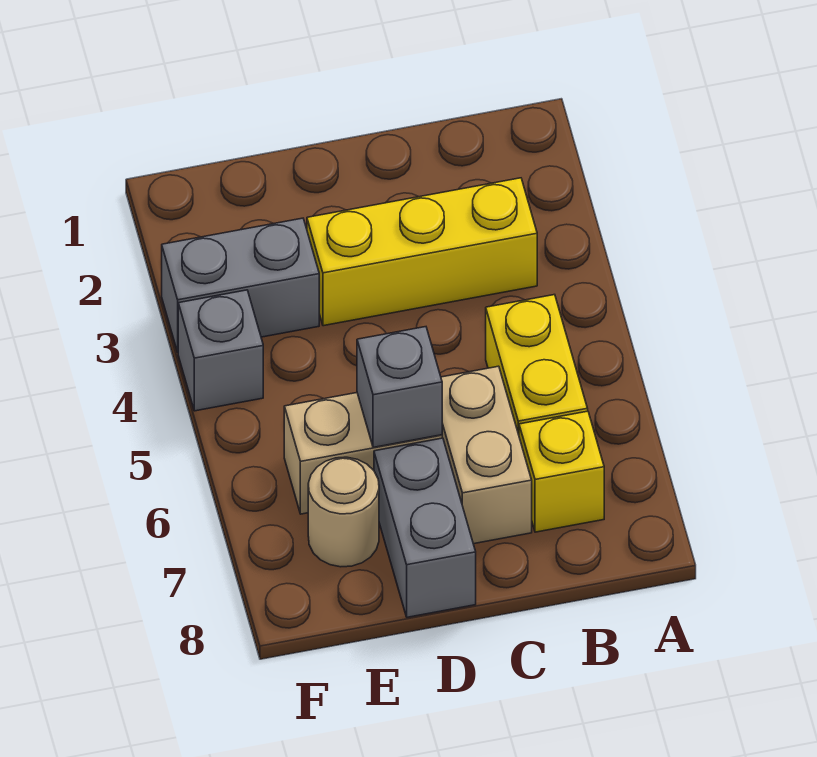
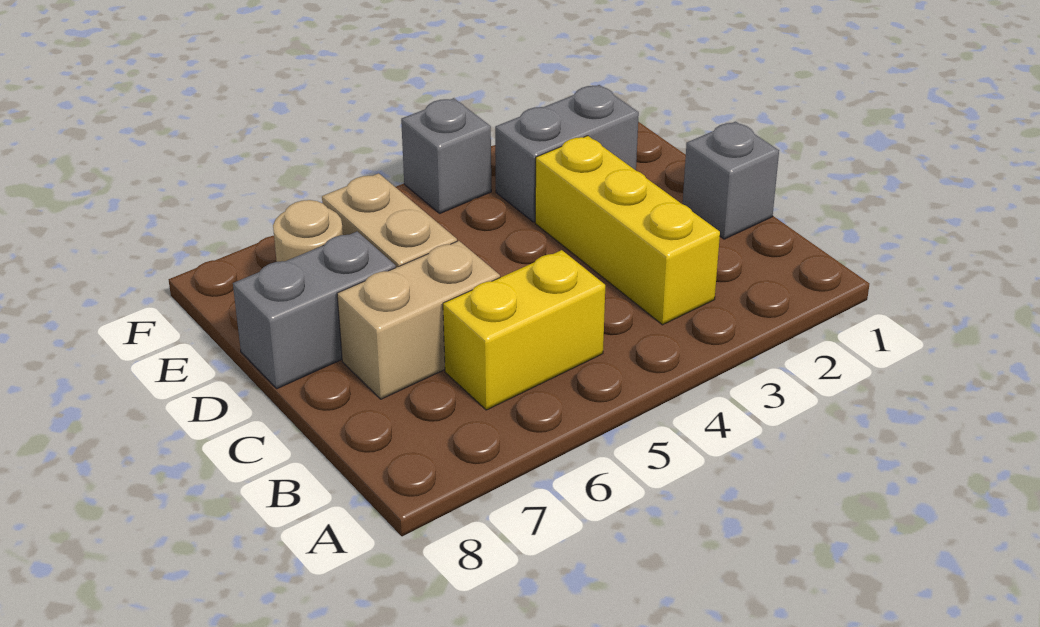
yellow brick B7 level 1 -> none
grey brick D6 level 2 -> grey brick C1 level 1
grey brick E3:F3 level 1 -> grey brick E2:E3 level 1

